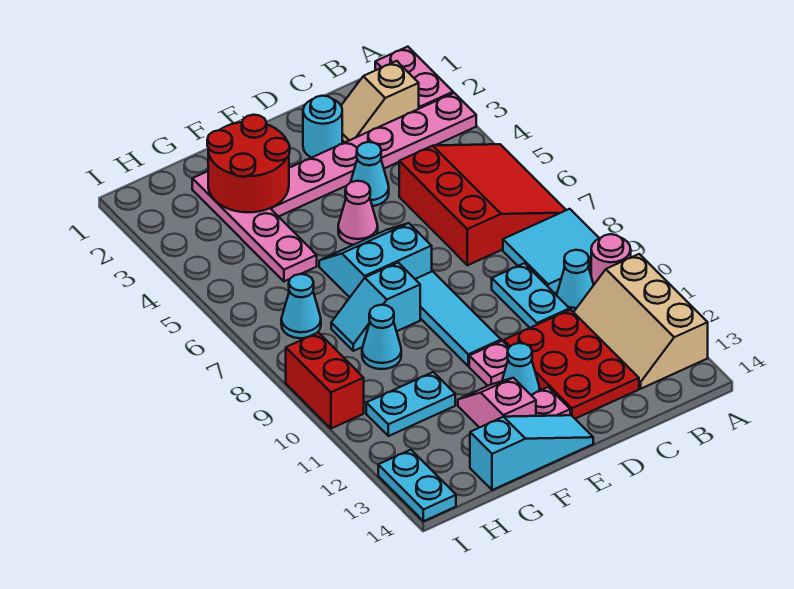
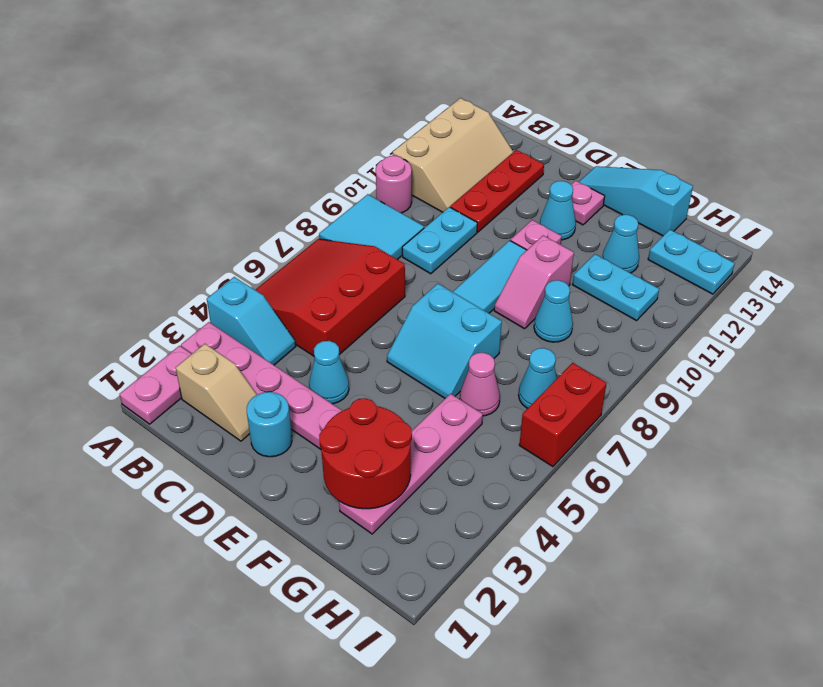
cyan cone B10 level 1 -> cyan cone G12 level 1
red plate C11:D13 level 1 -> red plate C11:C13 level 1
pink cone E5 level 1 -> pink cone G6 level 1
cyan slope F8:G8 level 1 top F -> cyan slope A4:B4 level 1 top A
pink slope F12:F13 level 1 top 13 -> pink slope F9:F10 level 1 top 10
red brick I9:I10 level 1 -> red brick I6:I7 level 1
cyan plate I13:I14 level 1 -> cyan plate H13:I13 level 1

